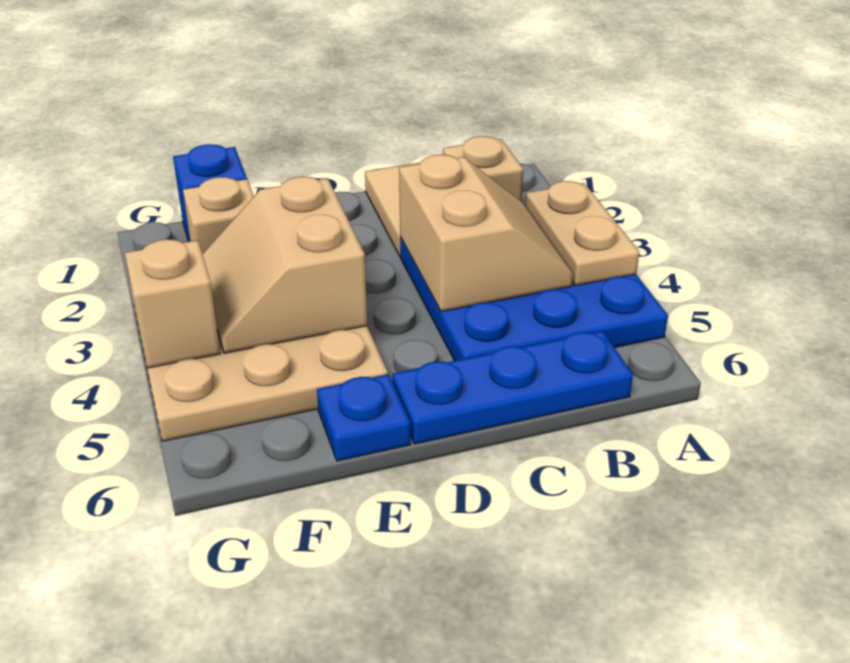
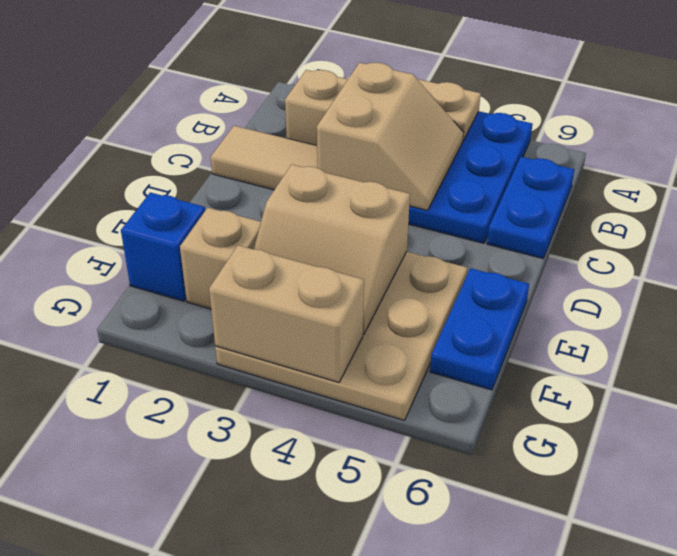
tan slope B3:C4 level 2 top C -> tan slope B3:C4 level 2 top 3
blue plate B6:D6 level 1 -> blue plate B6:C6 level 1
blue plate E6 level 1 -> blue plate E6:F6 level 1
tan brick G4 level 2 -> tan brick G3:G4 level 2

